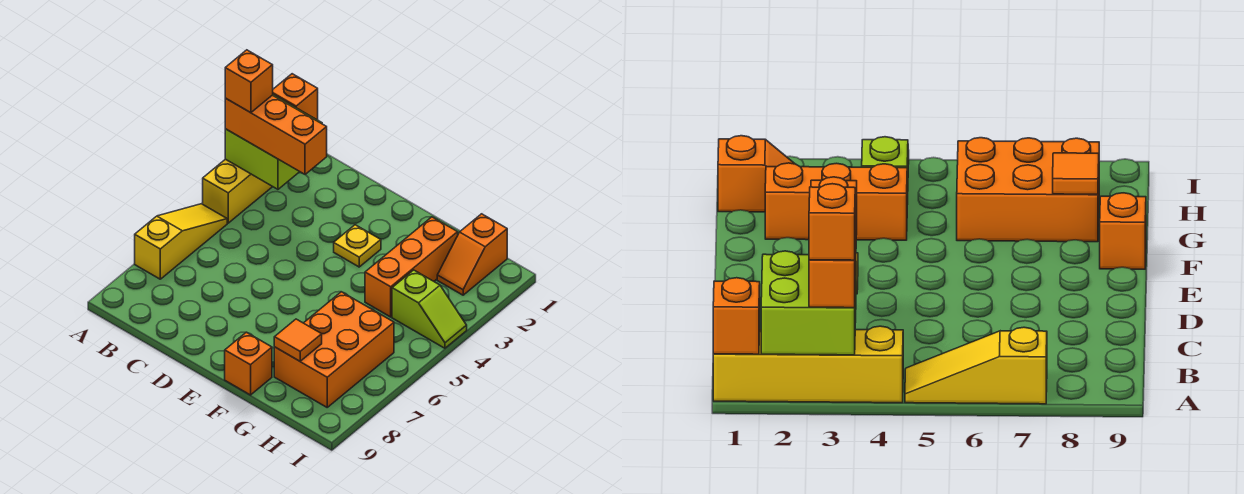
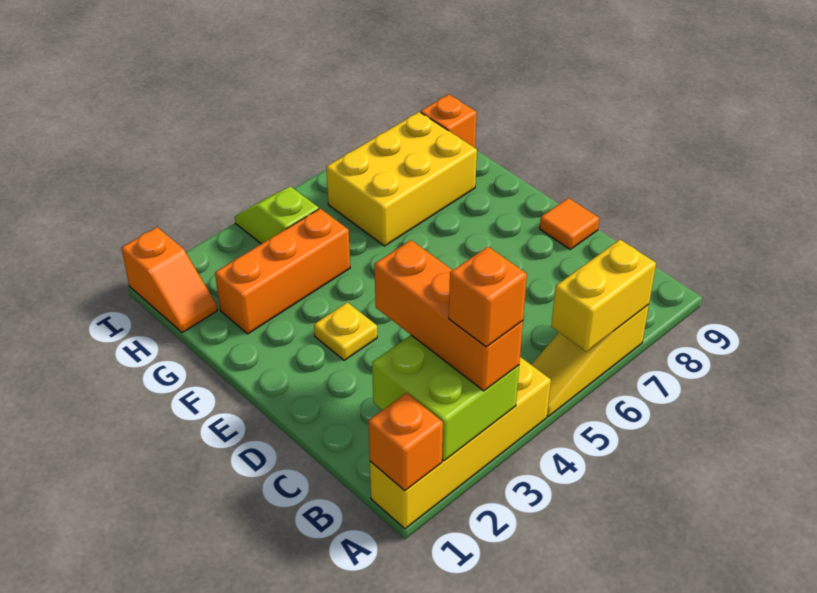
none -> yellow brick A6:A7 level 2
orange brick F9 level 1 -> orange brick H9 level 1
orange brick G6:H8 level 1 -> yellow brick G6:H8 level 1
orange tile G8 level 2 -> orange tile D9 level 1
orange slope H1:H2 level 1 top 1 -> orange slope H1:I1 level 1 top I

